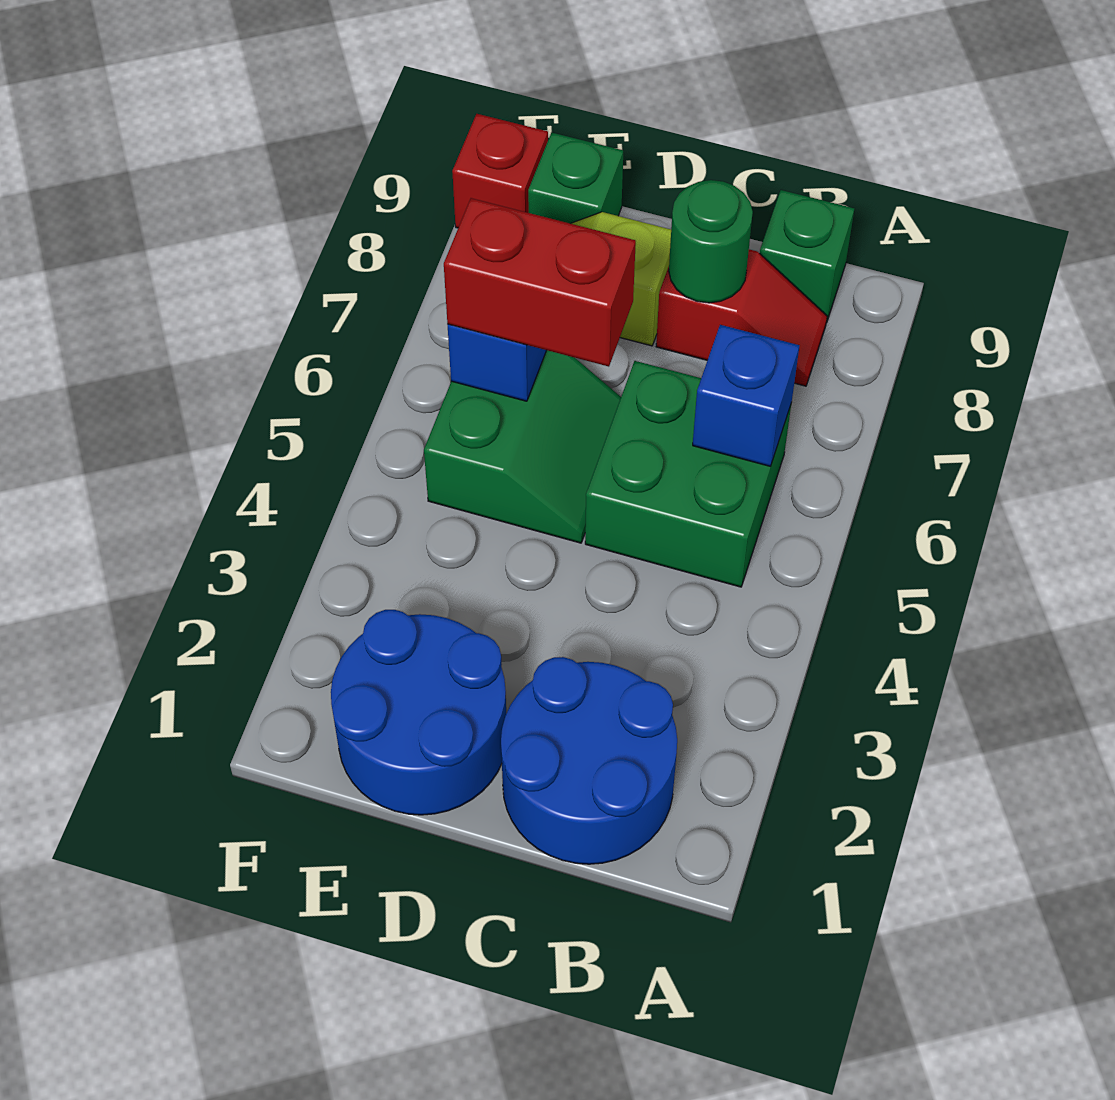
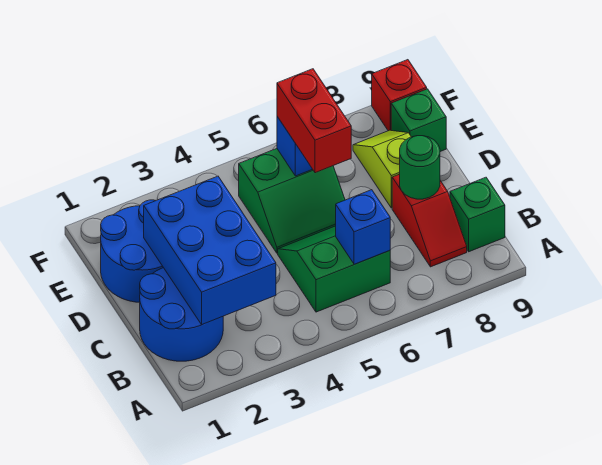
none -> blue brick B2:D3 level 2
green brick B5:C6 level 1 -> green slope B5:C6 level 1 top B

